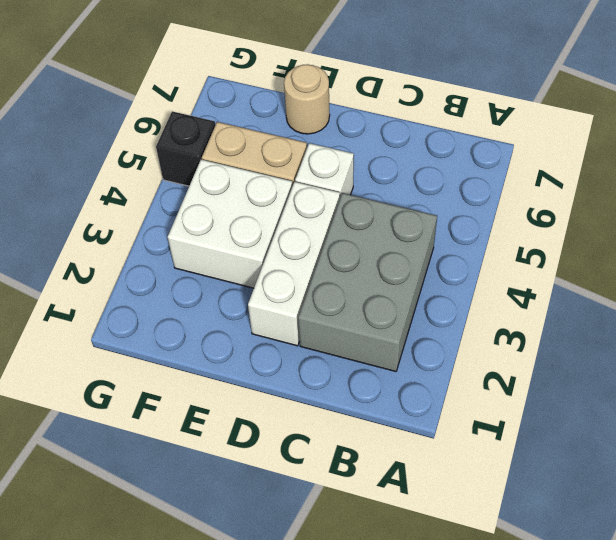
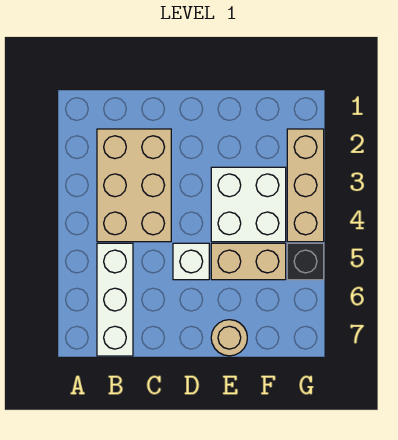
grey brick B2:C4 level 1 -> tan brick B2:C4 level 1
white brick D2:D4 level 1 -> white brick B5:B7 level 1
none -> tan brick G2:G4 level 1

